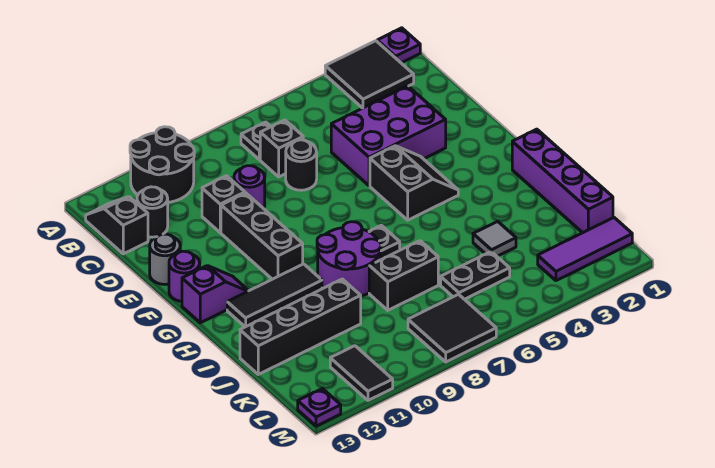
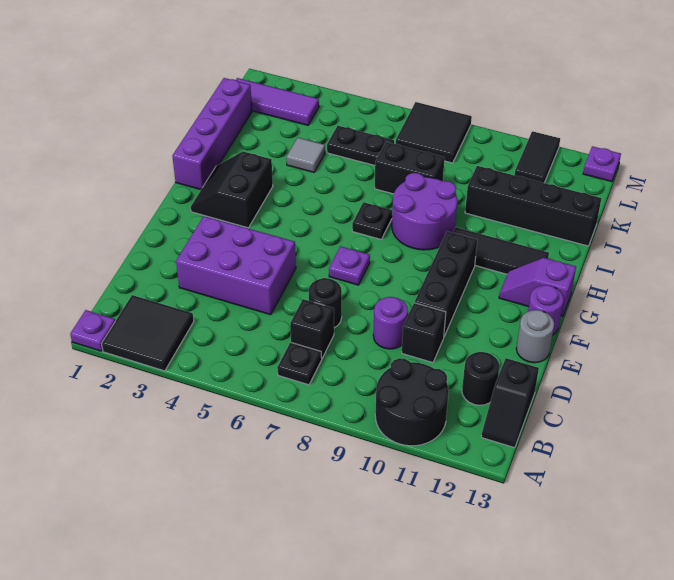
black slope F4:G5 level 1 top 5 -> black slope G2:H3 level 1 top 3
none -> purple plate F7 level 1

